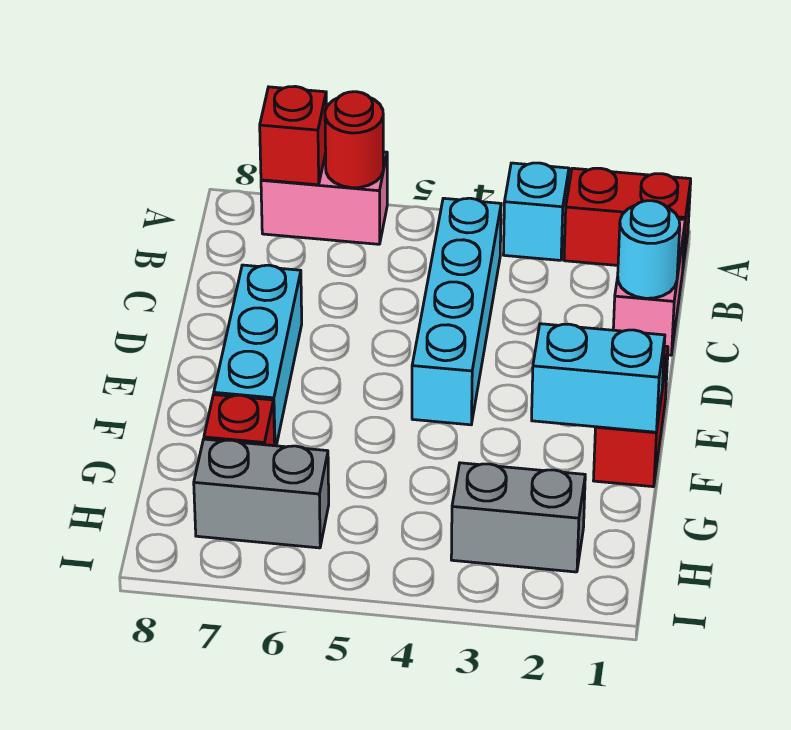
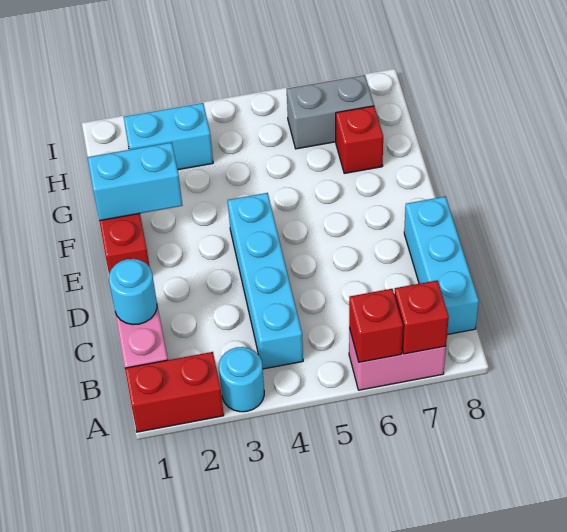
cyan brick A3 level 1 -> cyan round brick A3 level 1
red round brick A6 level 2 -> red brick A6 level 2
cyan brick D7:F7 level 1 -> cyan brick B8:D8 level 1
grey brick H2:H3 level 1 -> cyan brick H2:H3 level 1

